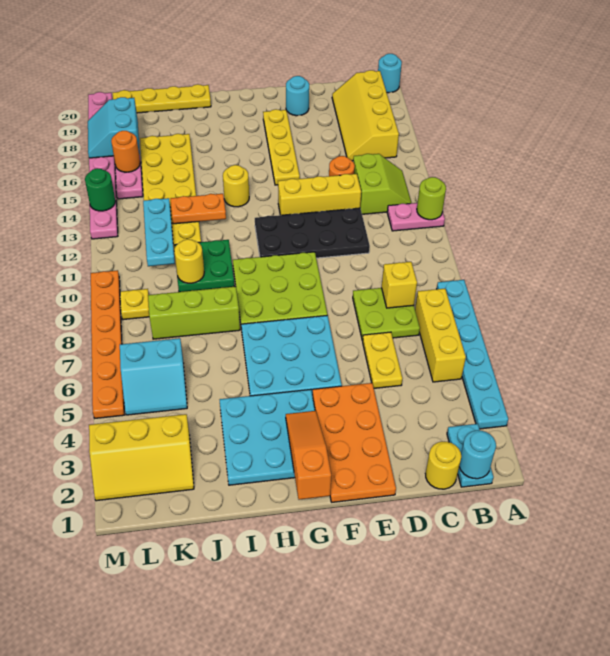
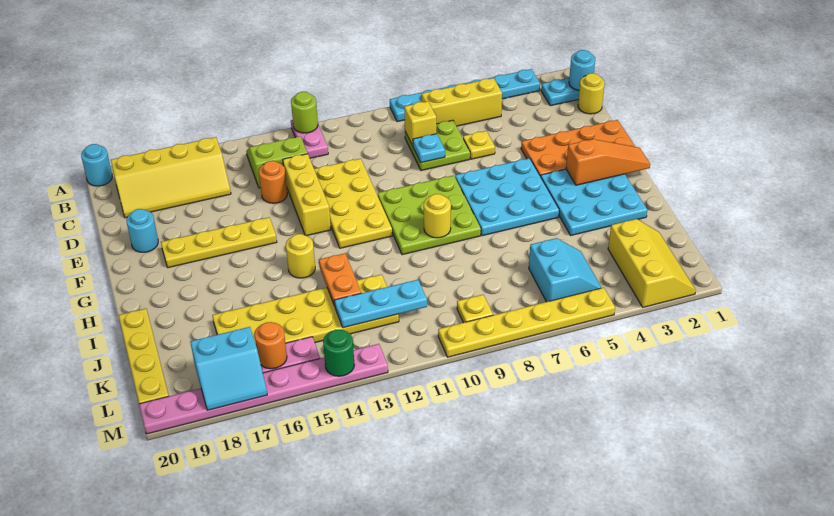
yellow plate D5:D6 level 1 -> yellow plate D6 level 1
none -> cyan plate D8 level 2
black plate D11:G12 level 1 -> yellow plate D11:G12 level 1
orange slope G1:G3 level 2 top 1 -> orange slope G1:G3 level 2 top 3
lime brick I8:K8 level 1 -> none
green plate I10:J11 level 1 -> none
yellow round brick J10 level 2 -> yellow round brick H9 level 2
orange plate M5:M10 level 1 -> yellow plate M5:M10 level 1

